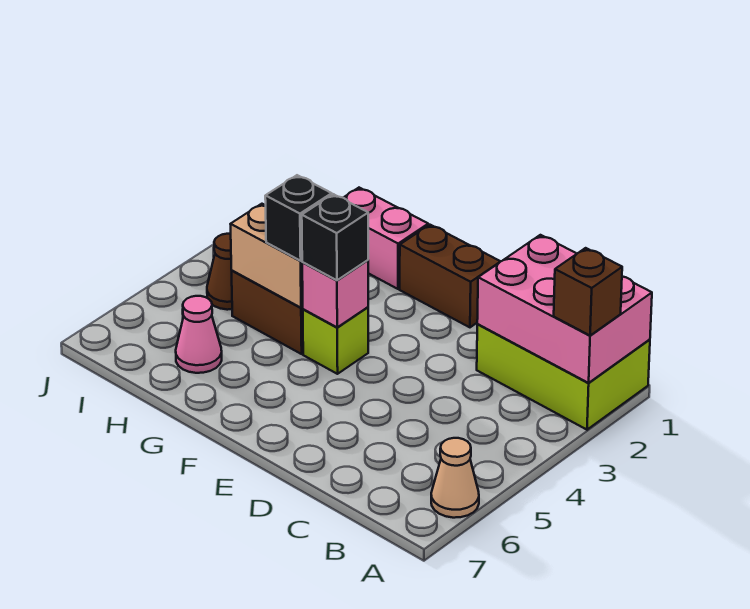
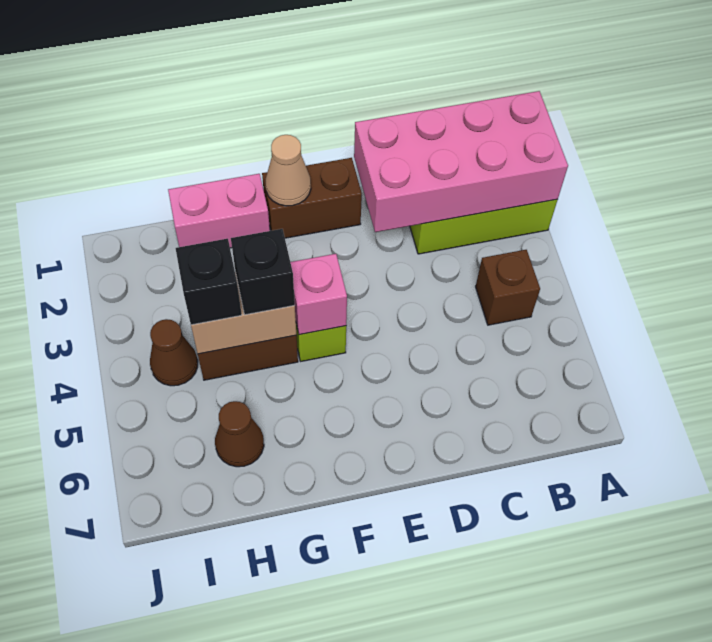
pink brick A1:C2 level 2 -> pink brick A1:D2 level 2
brown brick A2 level 3 -> brown brick B4 level 1
tan cone A6 level 1 -> tan cone F1 level 2
black brick F4 level 3 -> black brick H4 level 3
pink cone H6 level 1 -> brown cone H6 level 1

